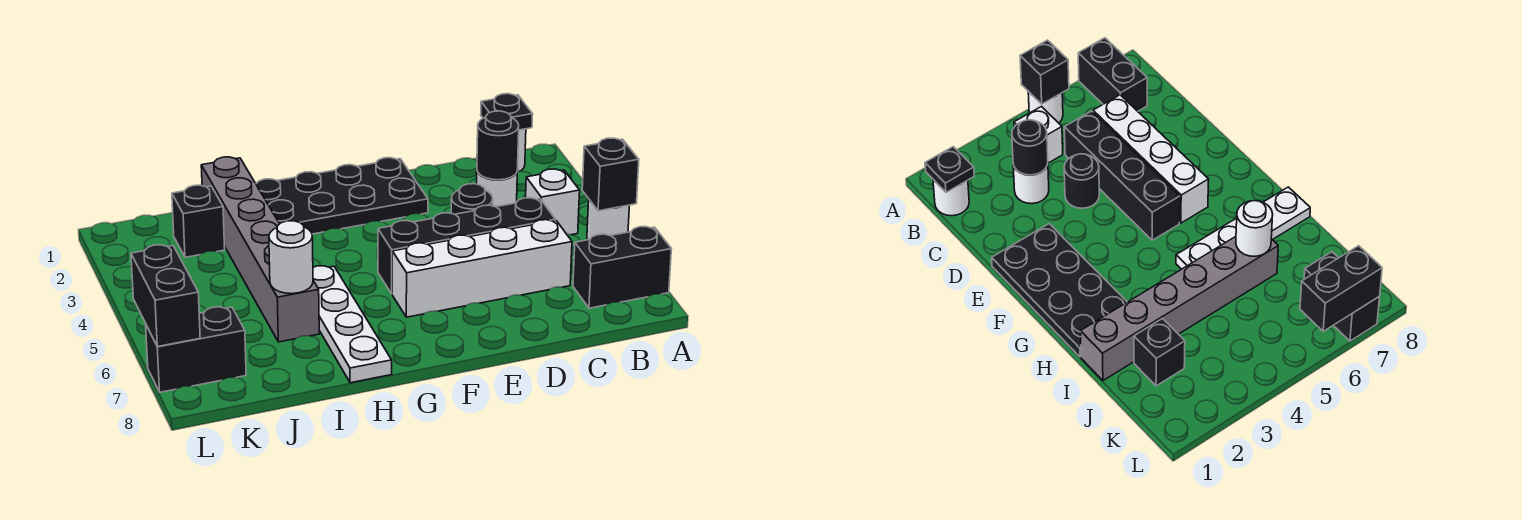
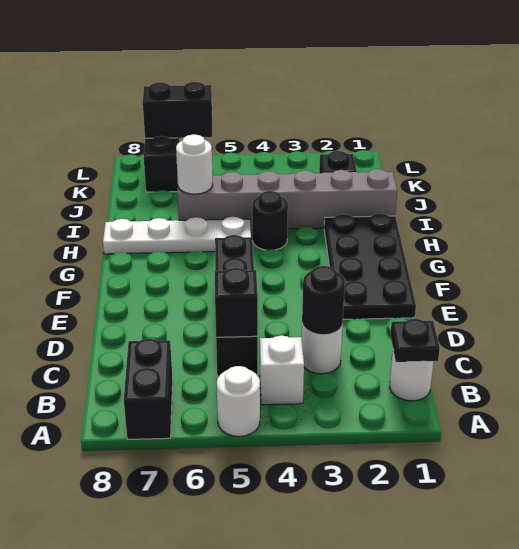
black brick A5 level 2 -> black brick C5 level 2
white brick C6:F6 level 1 -> none
black round brick D4 level 1 -> black round brick H4 level 1

